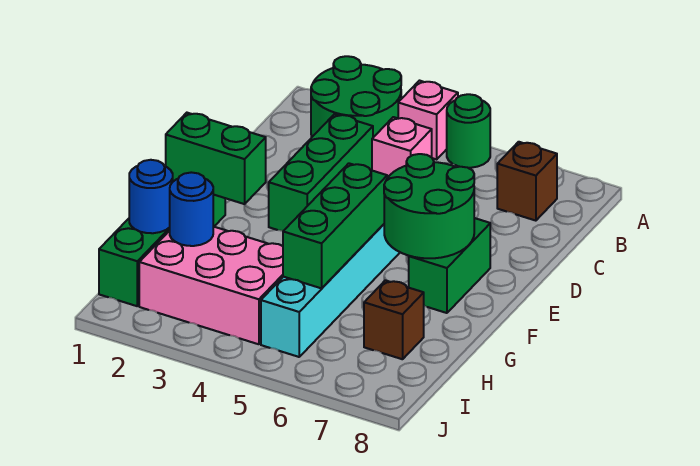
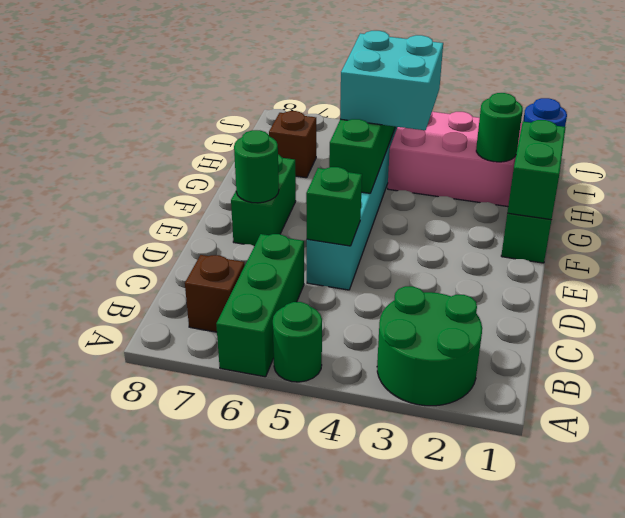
pink brick A4 level 1 -> none
green brick C3:E3 level 1 -> green brick A6:C6 level 1
pink brick D5 level 2 -> green brick D5 level 2
green round brick E6:F7 level 2 -> green round brick E7 level 2
green brick F1:F2 level 2 -> green brick F1:G1 level 2
none -> cyan brick G4:H5 level 3
blue round brick H2 level 2 -> green round brick H2 level 2

